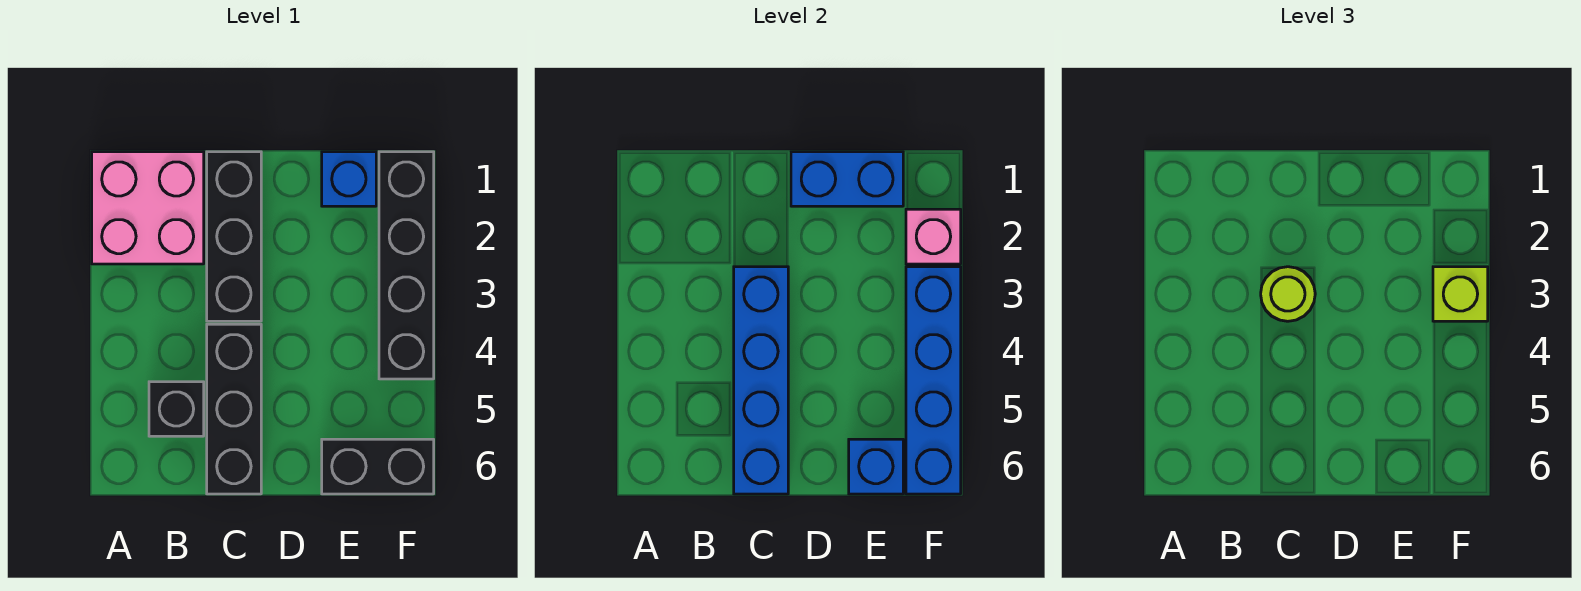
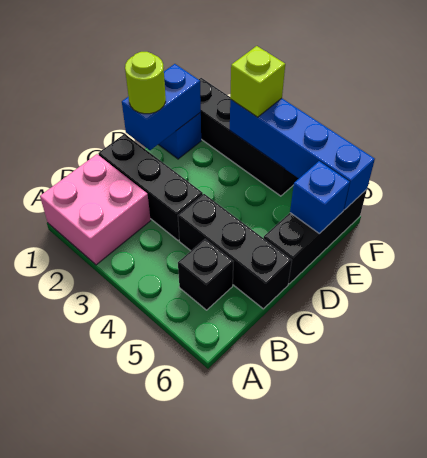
blue brick C3:C6 level 2 -> none
lime round brick C3 level 3 -> lime round brick D1 level 3
black brick E6:F6 level 1 -> black brick D6:F6 level 1
pink brick F2 level 2 -> none

